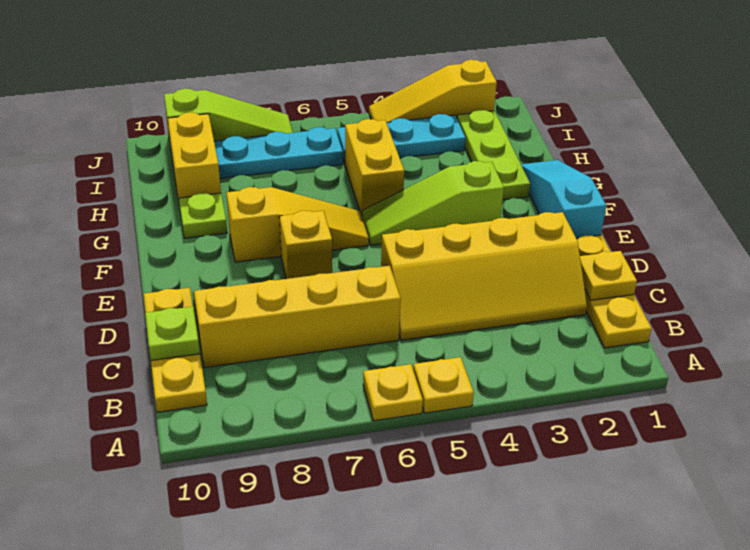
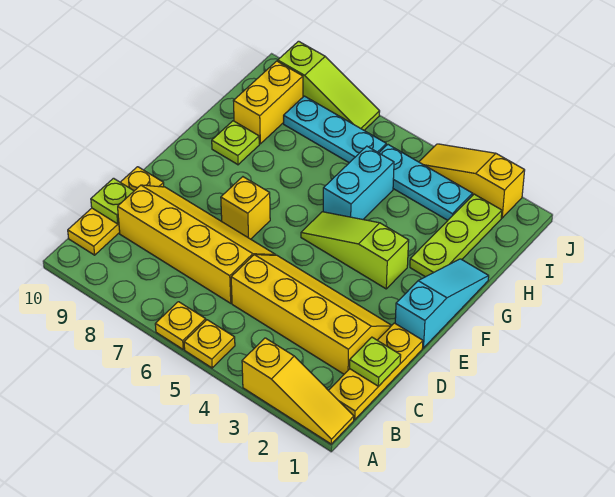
yellow plate C1 level 2 -> lime plate C1 level 2
yellow slope C2:D5 level 1 top D -> yellow slope C2:D5 level 1 top C
yellow slope F6:F8 level 1 top 8 -> yellow slope A1:A3 level 1 top 3
yellow brick G5:H5 level 1 -> cyan brick G5:H5 level 1

